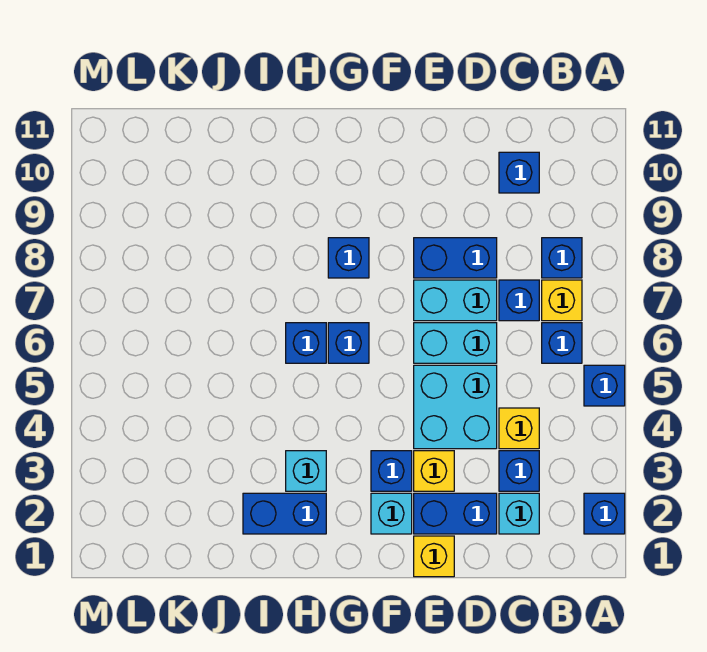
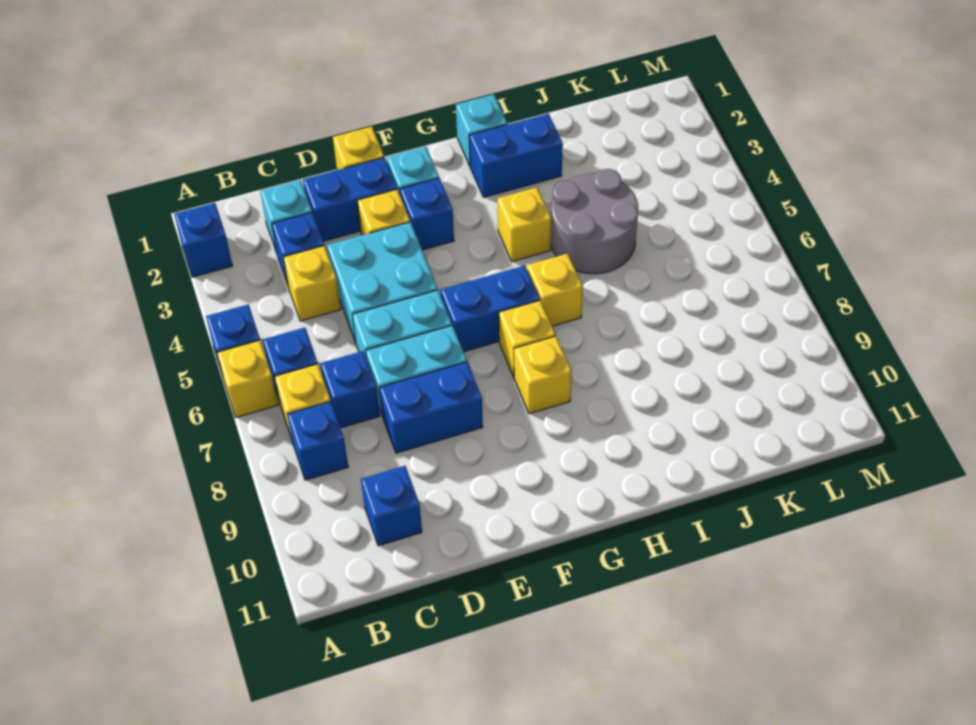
none -> yellow brick A6 level 1
blue brick G6 level 1 -> blue brick F6:G6 level 1
none -> yellow brick G7 level 1
blue brick G8 level 1 -> yellow brick G8 level 1
cyan brick H3 level 1 -> cyan brick H1 level 1
none -> yellow brick H4 level 1
blue brick H6 level 1 -> yellow brick H6 level 1
none -> grey round brick I4:J5 level 1

